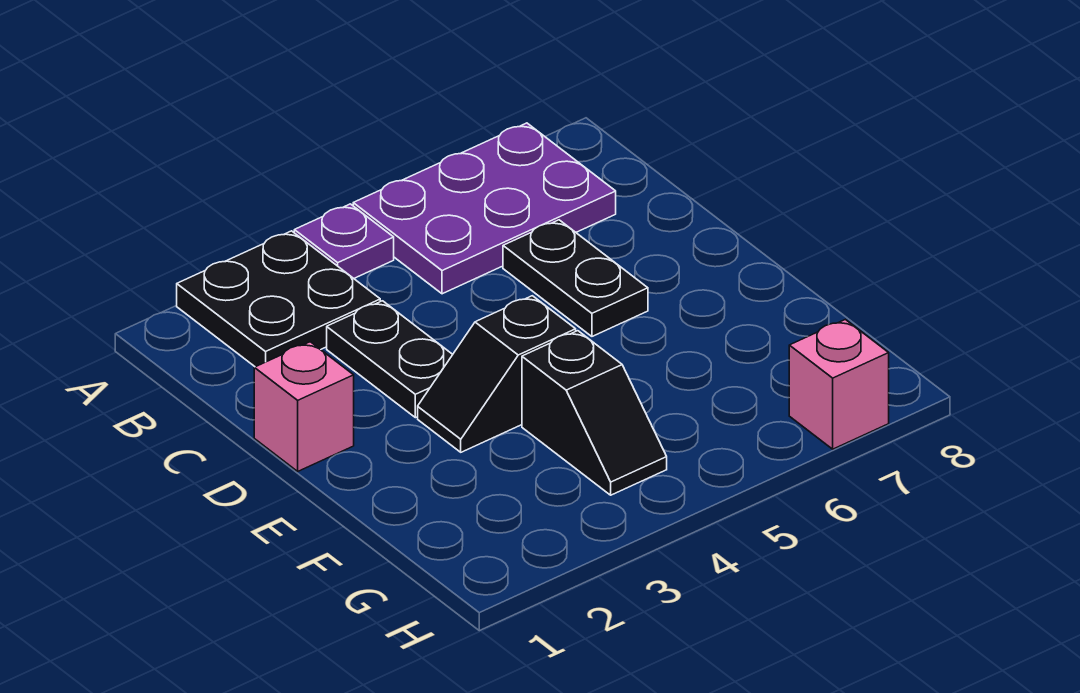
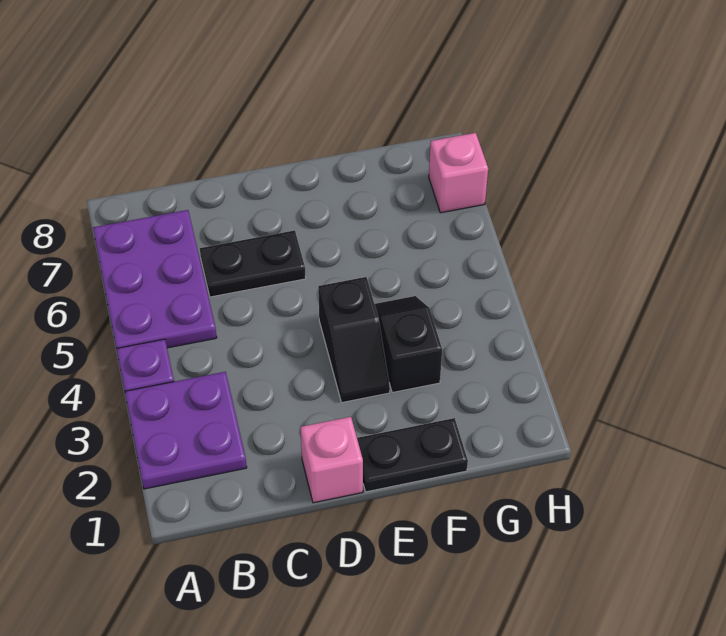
black plate A2:B3 level 1 -> purple plate A2:B3 level 1
black plate C3:D3 level 1 -> black plate E1:F1 level 1
black slope F4:G4 level 1 top F -> black slope F3:F4 level 1 top 3

